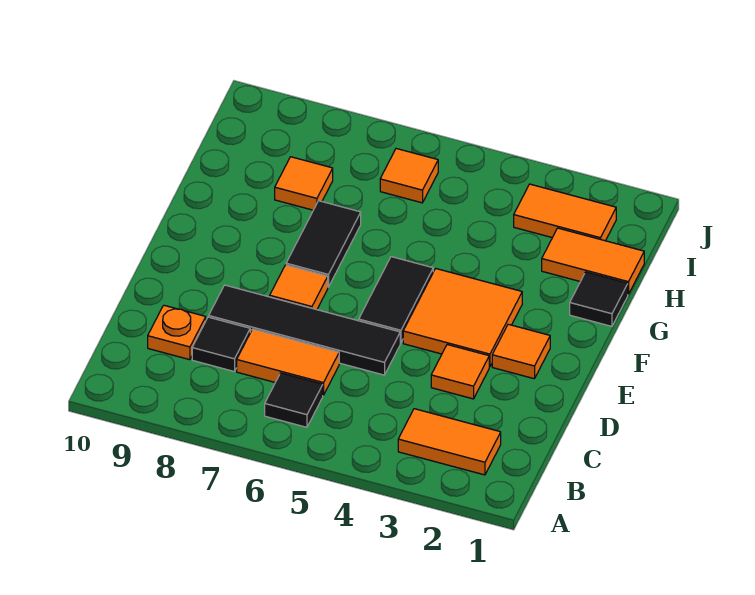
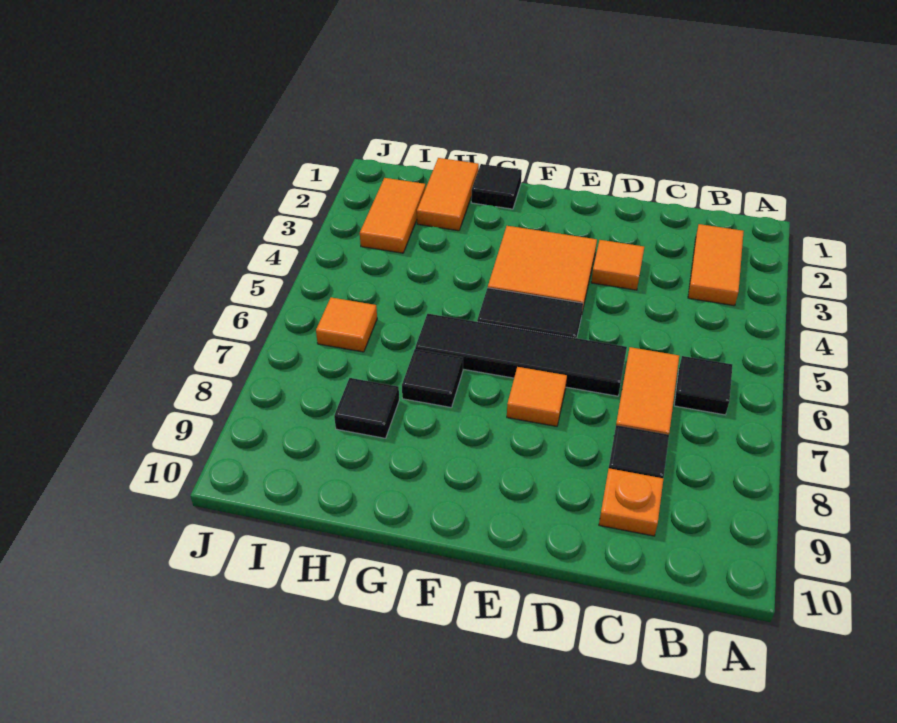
black tile D5:D8 level 1 -> black tile D6:G6 level 1
orange tile E2 level 1 -> none
black tile F7:G7 level 1 -> black tile G7 level 1
orange tile H8 level 1 -> black tile H8 level 1

